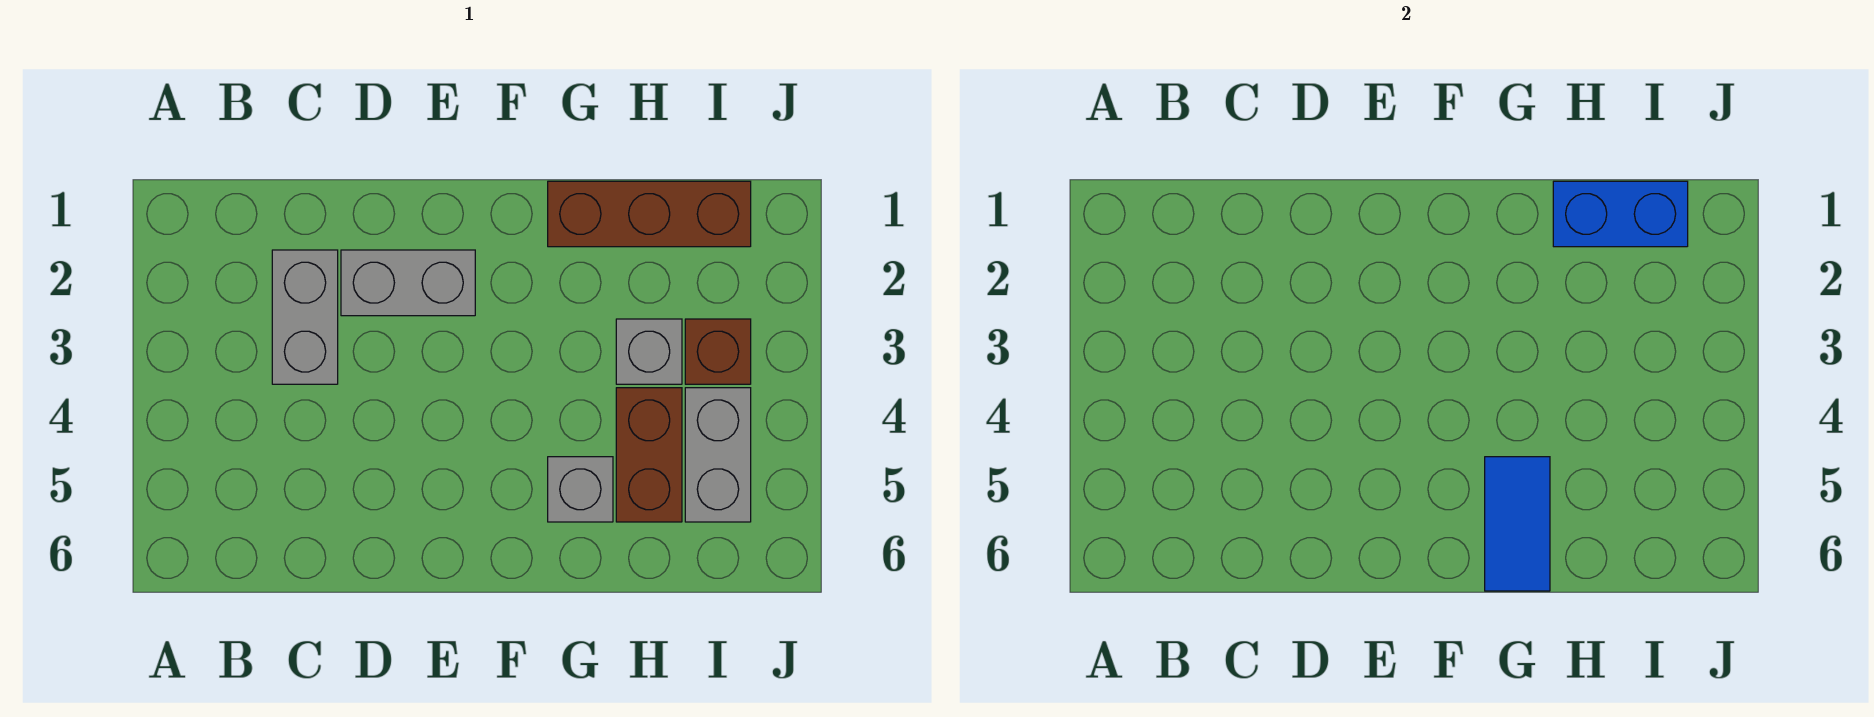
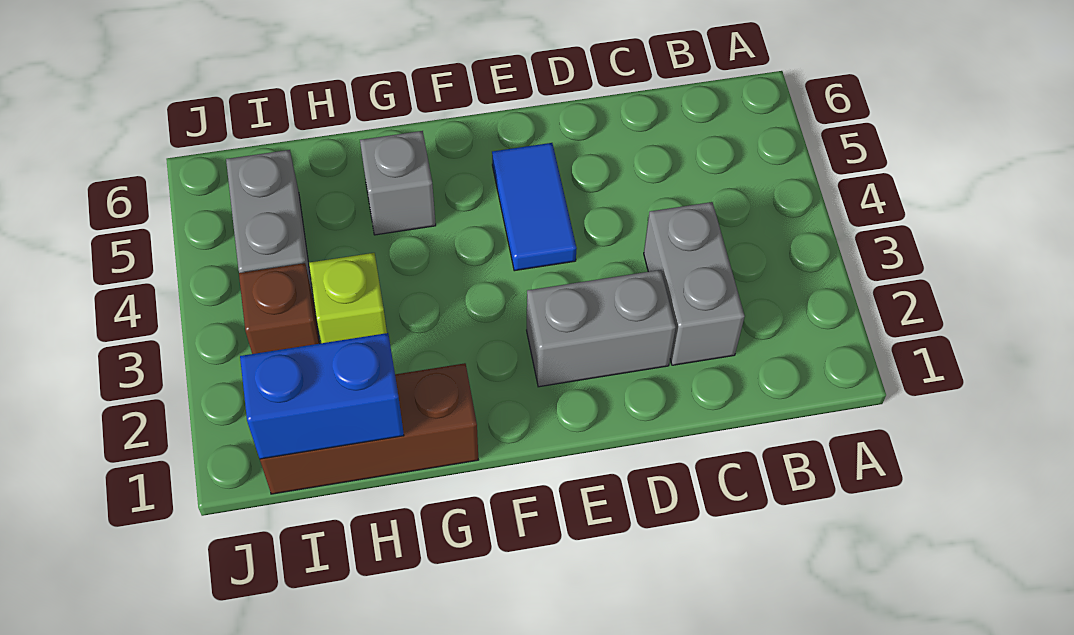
blue tile G5:G6 level 2 -> blue tile E4:E5 level 1
grey brick H3 level 1 -> lime brick H3 level 1
brown brick H4:H5 level 1 -> none

